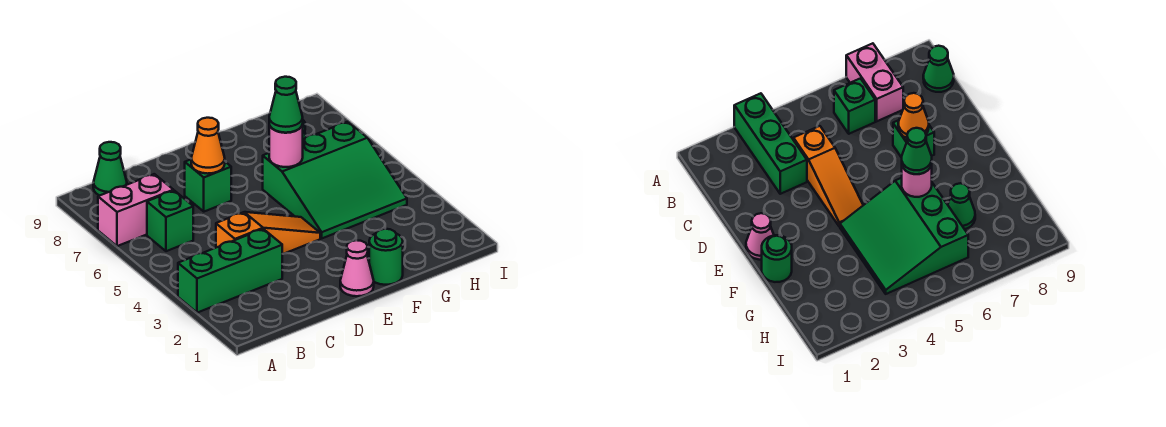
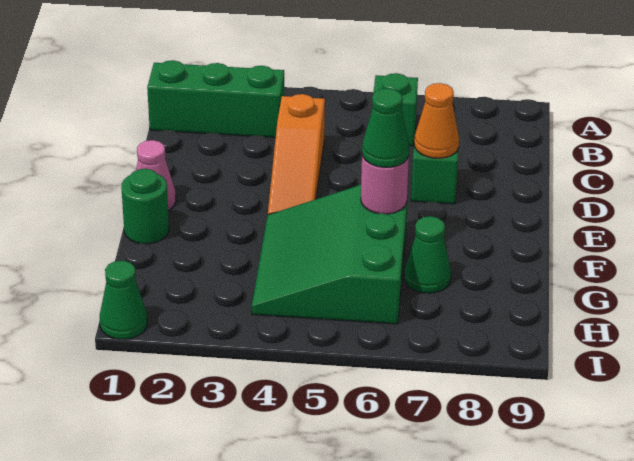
green brick A3:C3 level 1 -> green brick B1:B3 level 1
pink brick A7:B7 level 1 -> none
green cone B9 level 1 -> green cone I1 level 1

